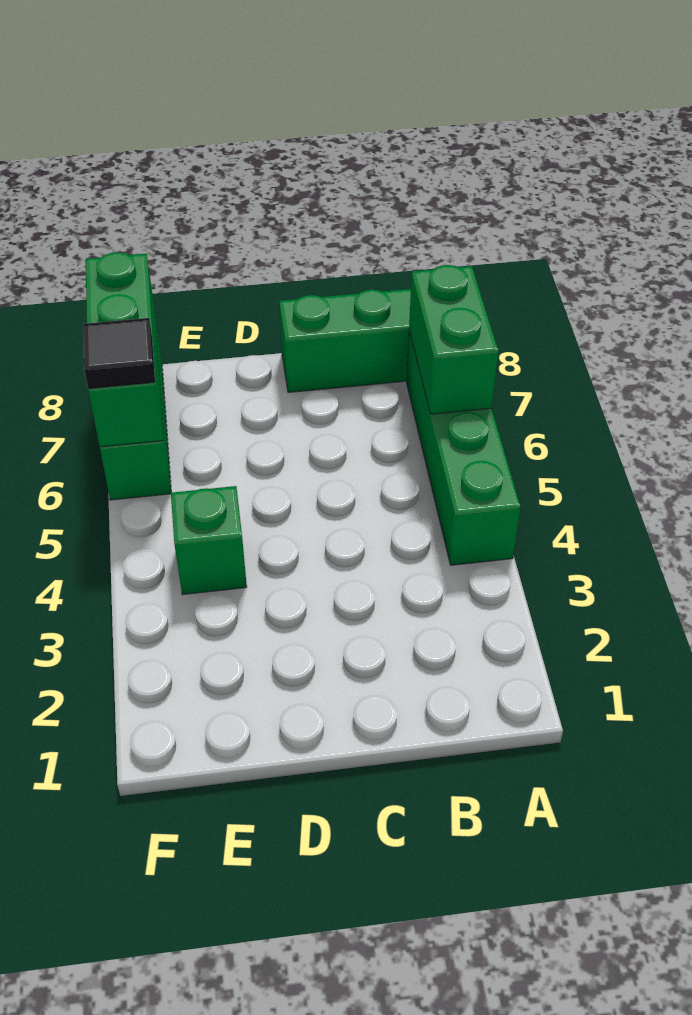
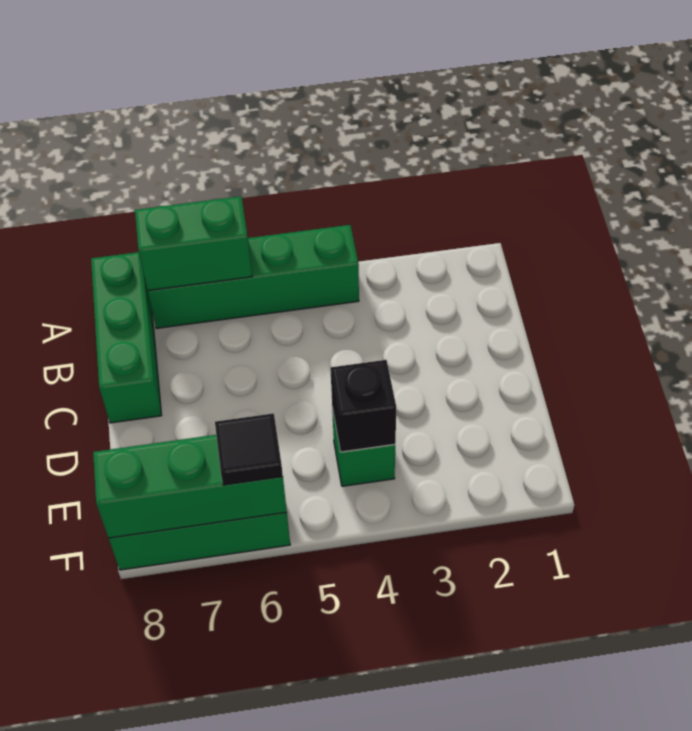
none -> black brick E4 level 2

